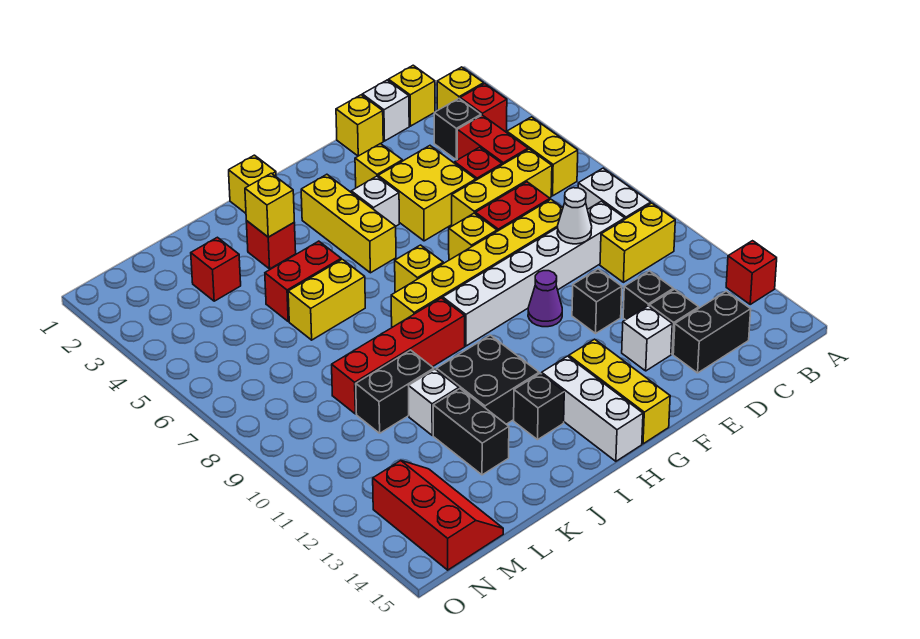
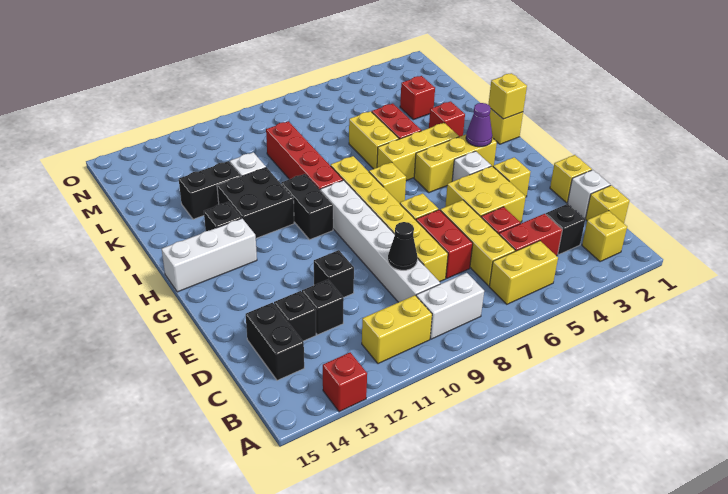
red brick B3 level 1 -> none
yellow brick B10:C10 level 1 -> yellow brick B10:B11 level 1
white cone D9 level 2 -> black cone D9 level 2
white brick E13 level 1 -> none
purple cone F10 level 1 -> purple cone H3 level 2
yellow brick G13:G15 level 1 -> yellow brick I4:I6 level 1
yellow brick J3 level 2 -> yellow brick I1 level 2
black brick K10:L10 level 1 -> black brick H10:I10 level 1
red slope M13:N15 level 1 top N -> none

